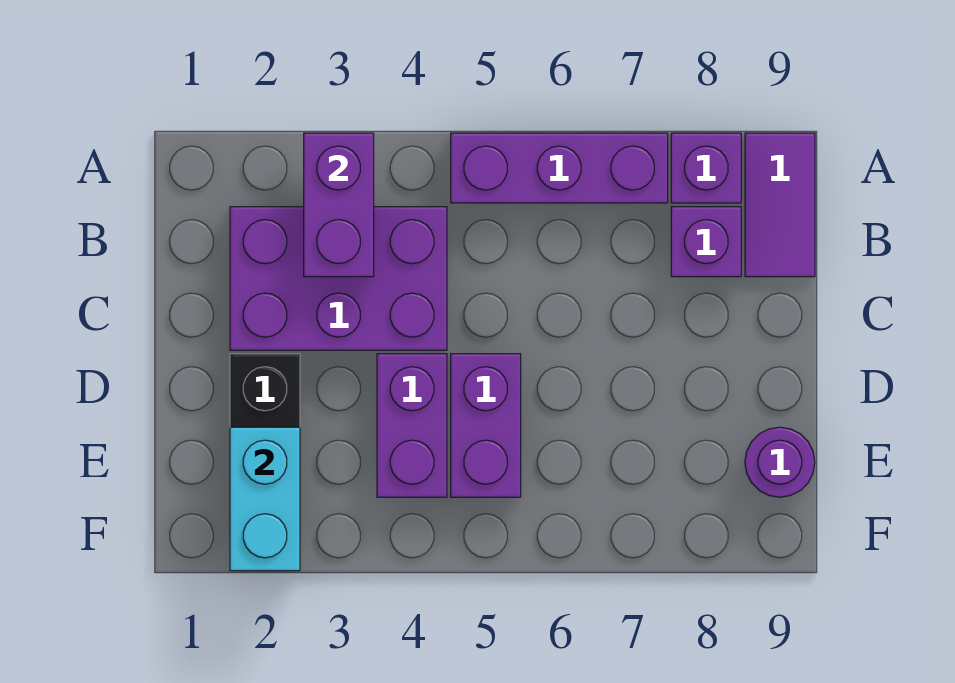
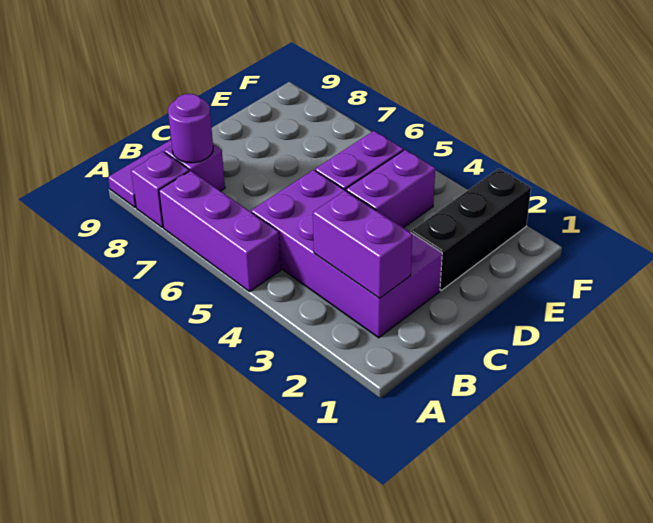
purple brick A3:B3 level 2 -> purple brick B2:B3 level 2
purple brick B2:C4 level 1 -> purple brick B2:C5 level 1
cyan brick E2:F2 level 2 -> none
purple round brick E9 level 1 -> purple round brick B8 level 2

